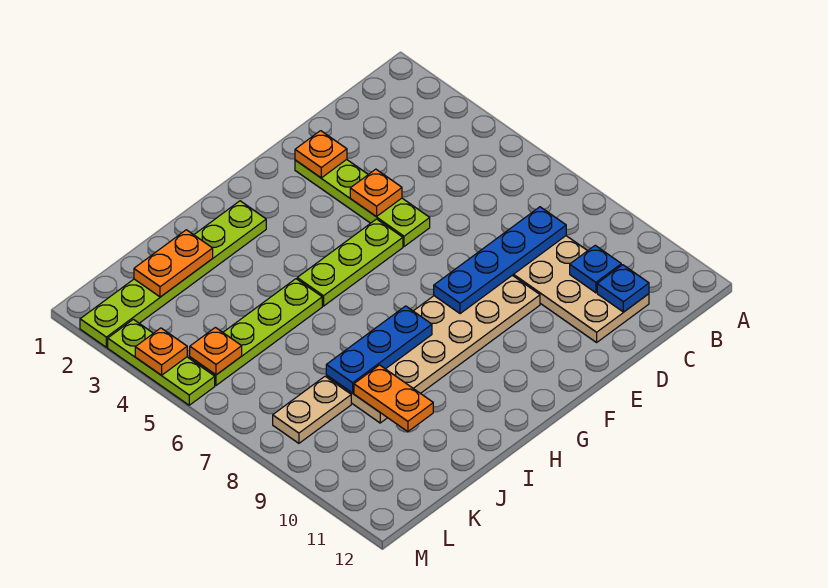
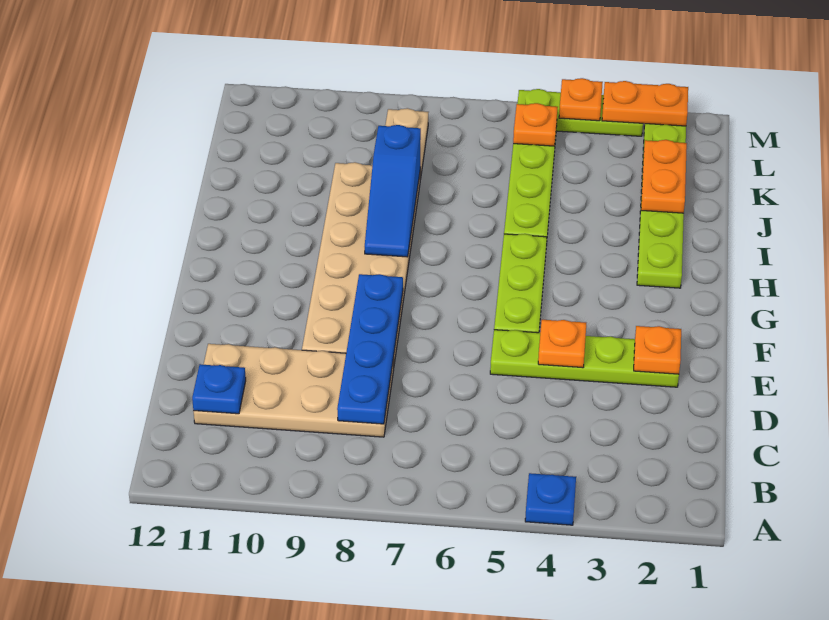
blue plate C10 level 2 -> blue plate A4 level 1
blue plate H8:J8 level 2 -> blue slope H8:J8 level 2 top J
orange plate J9:J10 level 2 -> orange plate M2:M3 level 2

